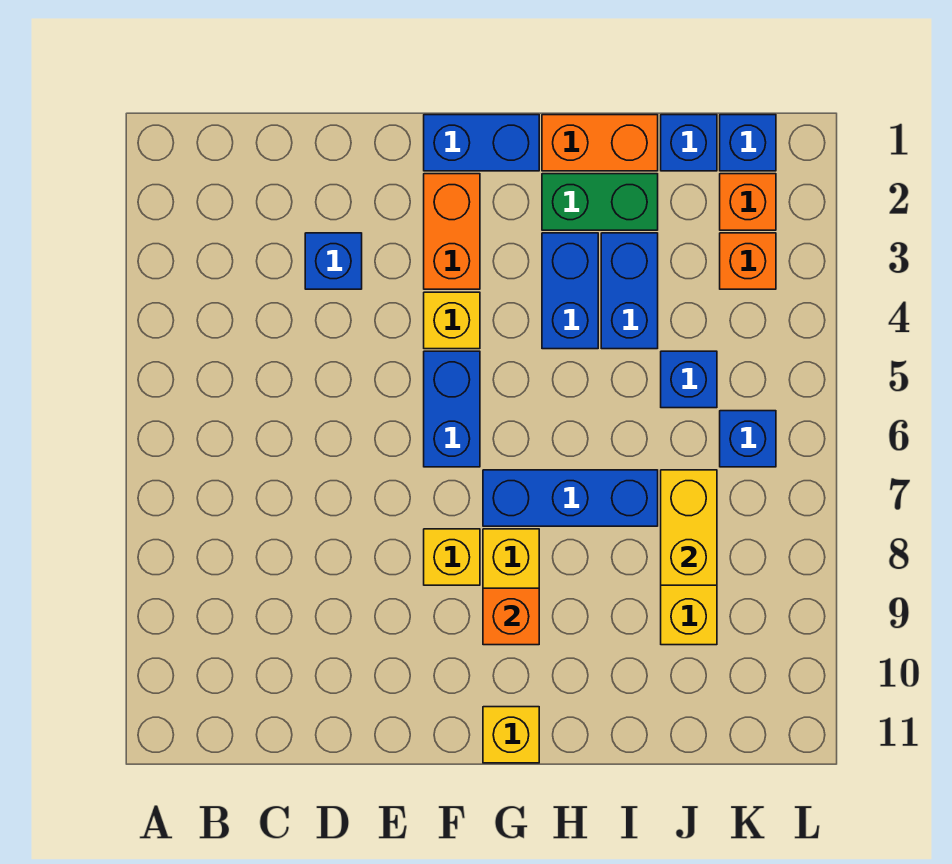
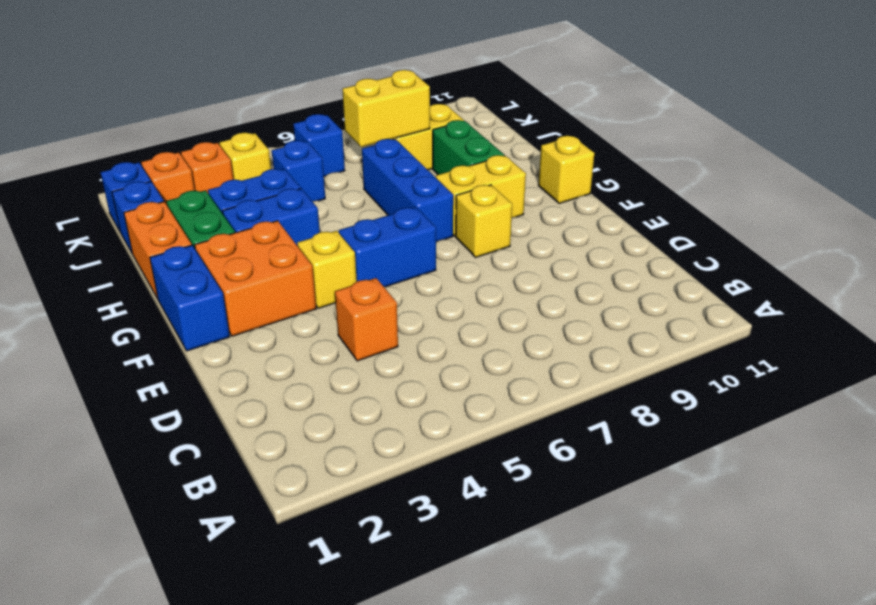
blue brick D3 level 1 -> none
orange brick F2:F3 level 1 -> orange brick F2:G3 level 1
orange brick G9 level 2 -> orange brick D4 level 1
none -> green brick H9:I9 level 1
none -> yellow brick K4 level 1

